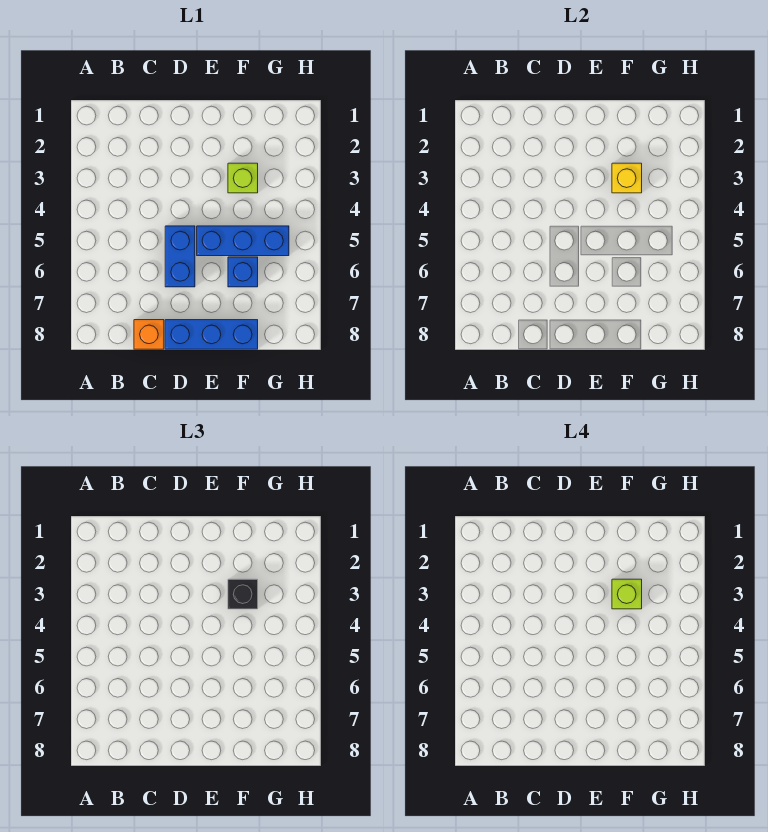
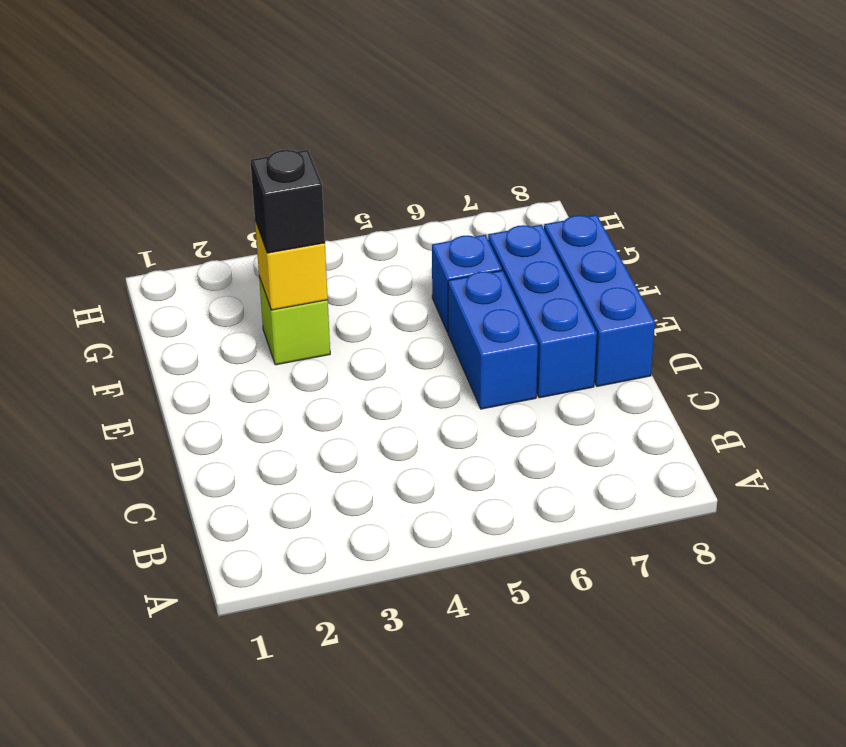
orange brick C8 level 1 -> none
blue brick D5:D6 level 1 -> blue brick D6:E6 level 1
blue brick E5:G5 level 1 -> blue brick D7:F7 level 1
lime brick F3 level 4 -> none

